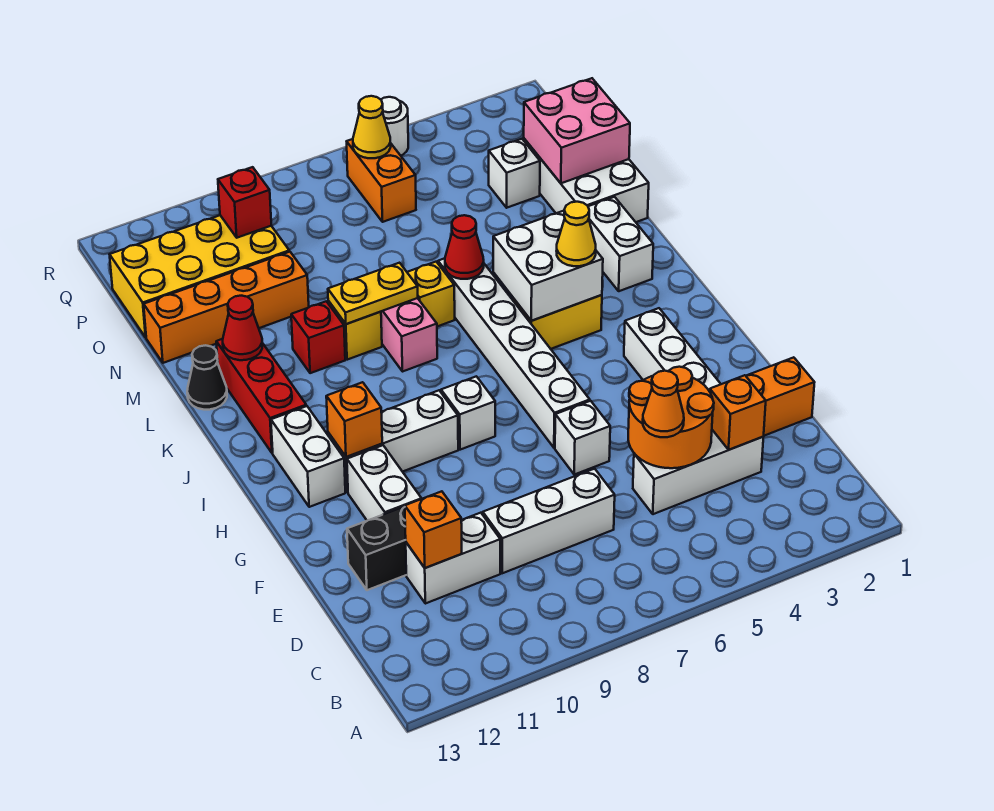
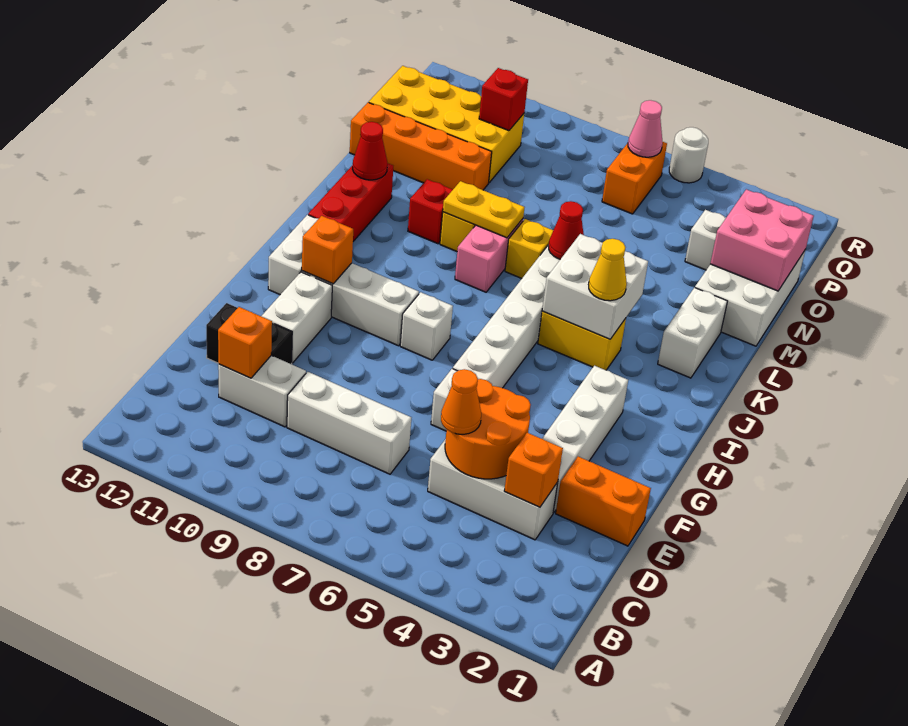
black cone L13 level 1 -> none
yellow cone Q6 level 2 -> pink cone Q6 level 2

